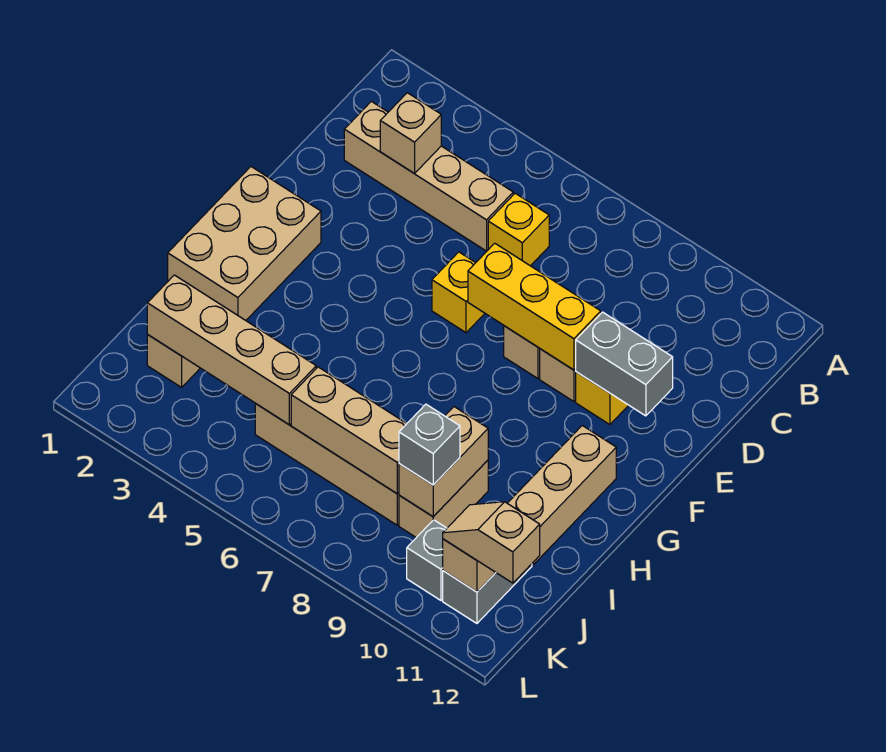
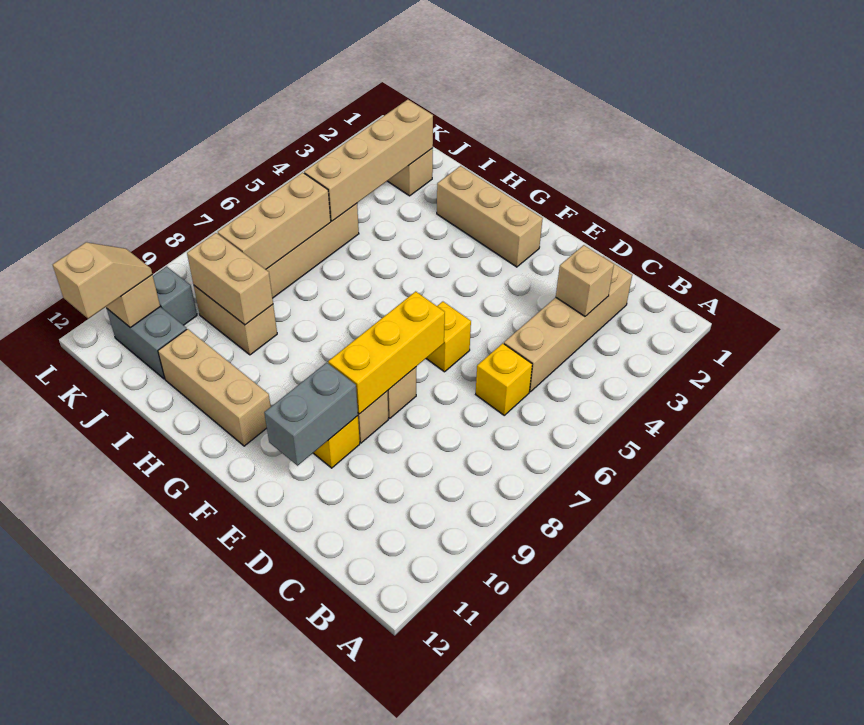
tan brick F1:H2 level 1 -> tan brick F2:H2 level 1
grey brick J9 level 3 -> none

